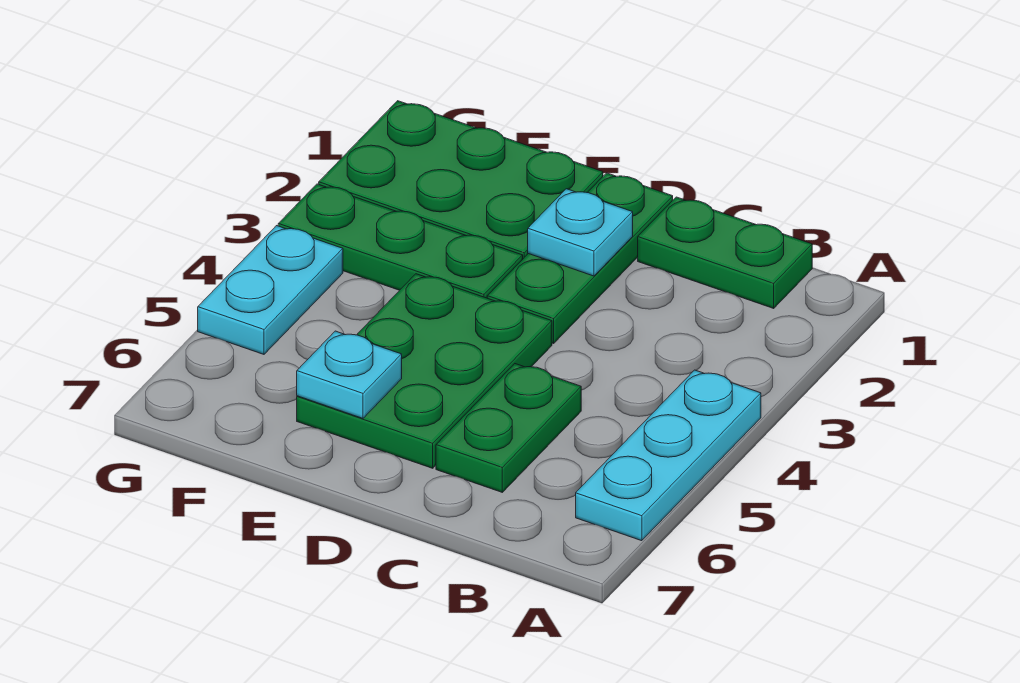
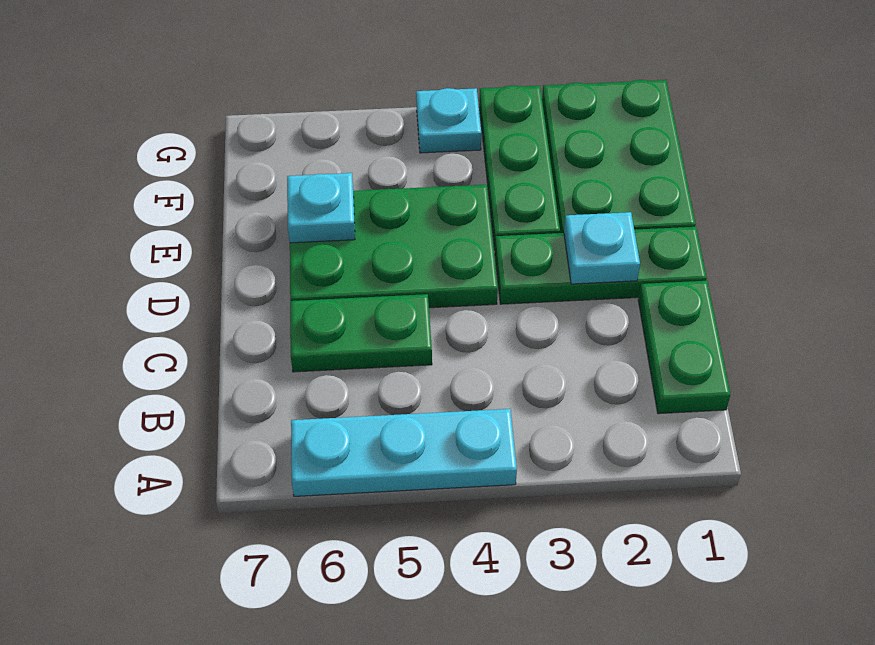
cyan plate G4:G5 level 1 -> cyan plate G4 level 1

